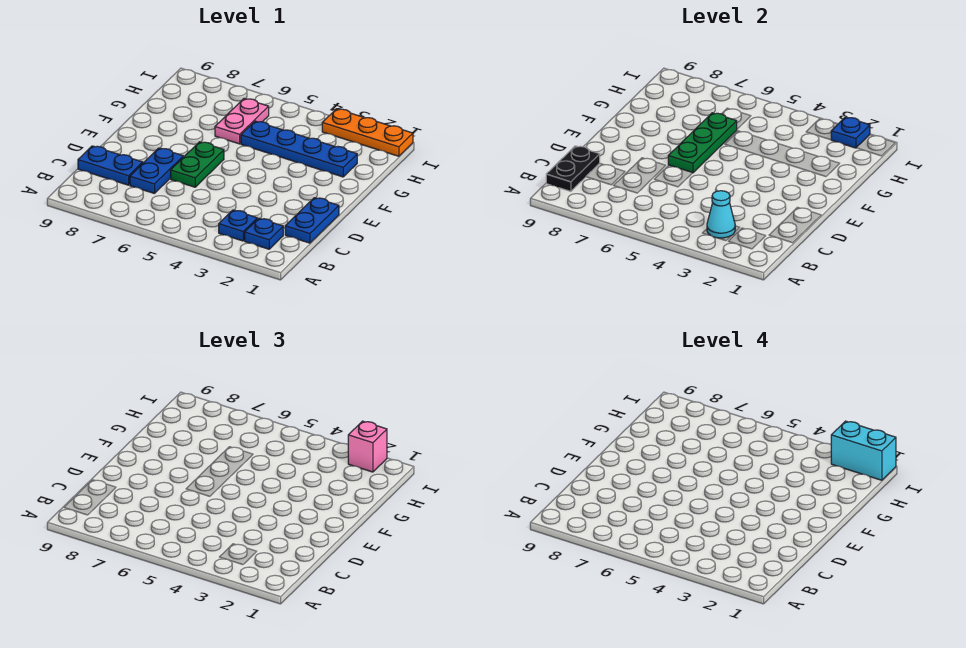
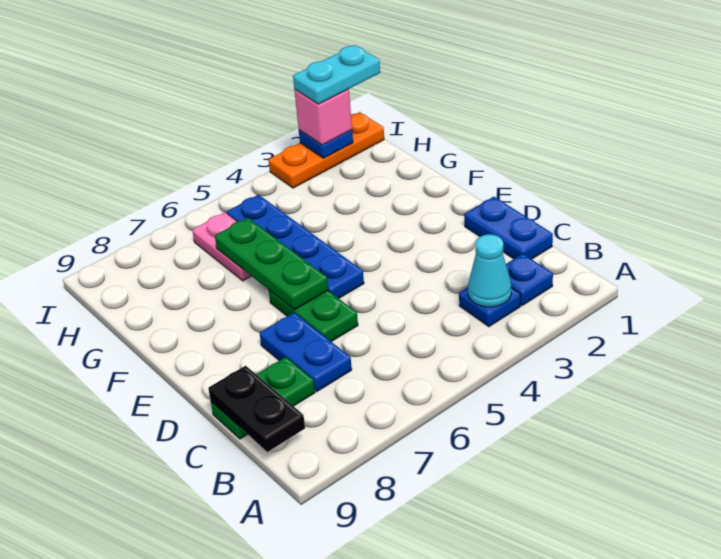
blue plate C8:C9 level 1 -> green plate C8:C9 level 1
blue plate G2:G5 level 1 -> blue plate E5:H5 level 1
cyan brick I1:I2 level 4 -> cyan plate I1:I2 level 4

